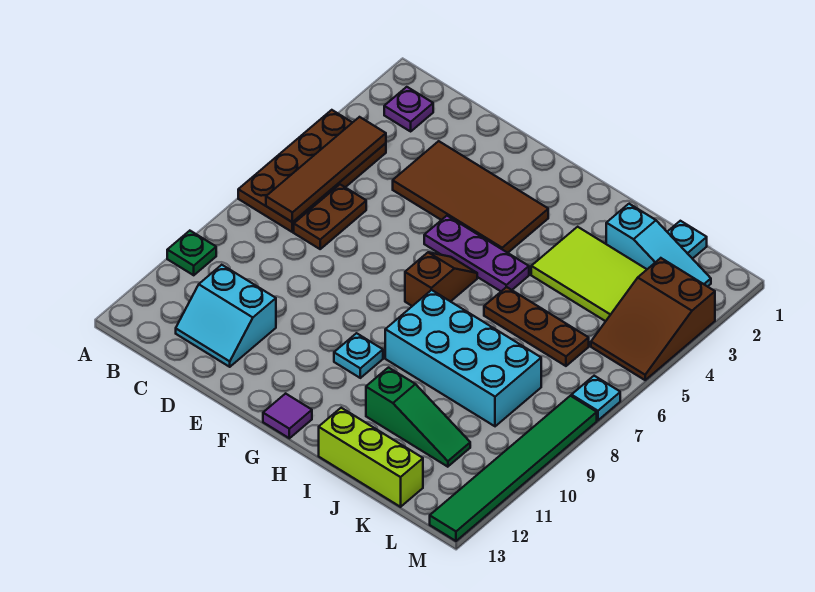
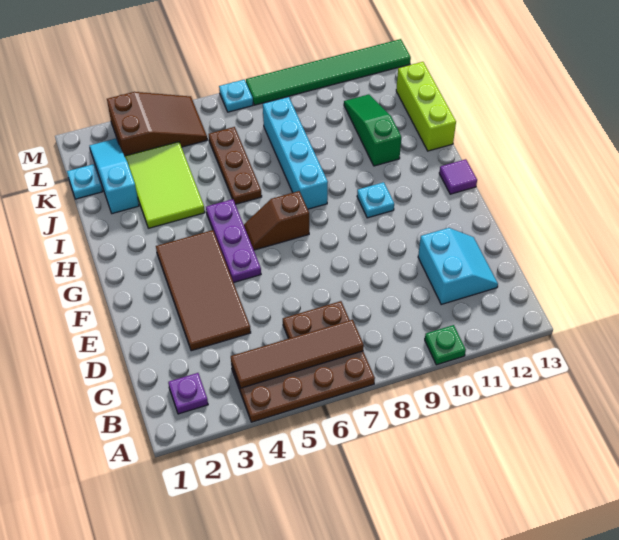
cyan brick H8:K9 level 1 -> cyan brick H8:K8 level 1

